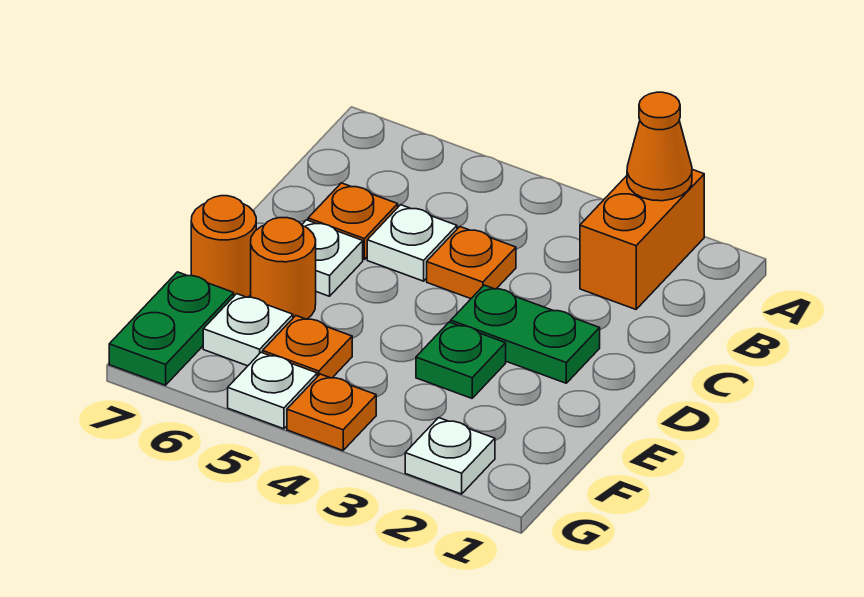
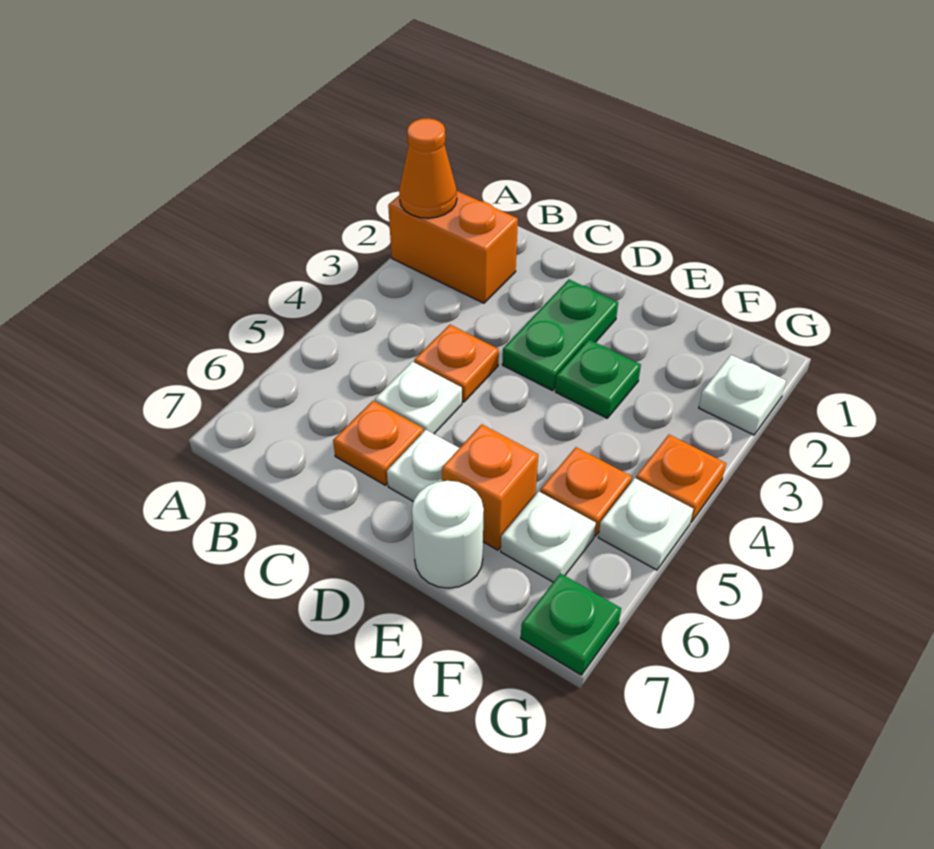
orange round brick E6 level 1 -> orange brick E6 level 1
orange round brick E7 level 1 -> white round brick E7 level 1
green plate F7:G7 level 1 -> green plate G7 level 1

